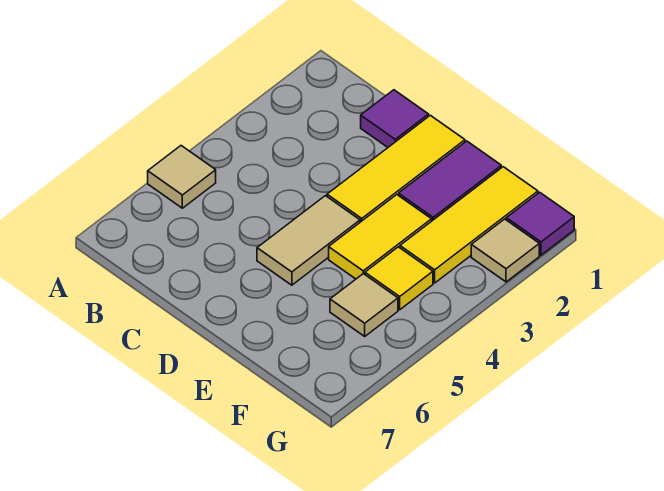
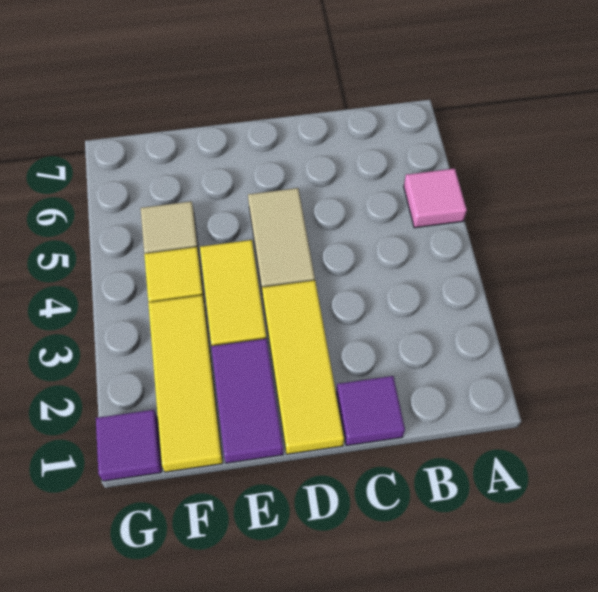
tan tile A5 level 1 -> pink tile A5 level 1
tan tile G2 level 1 -> none

